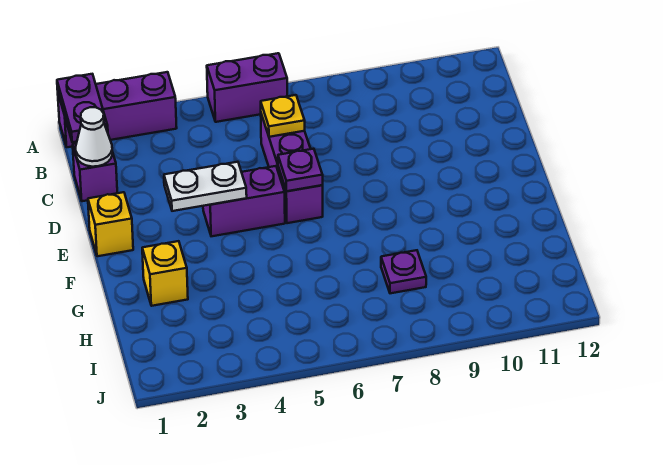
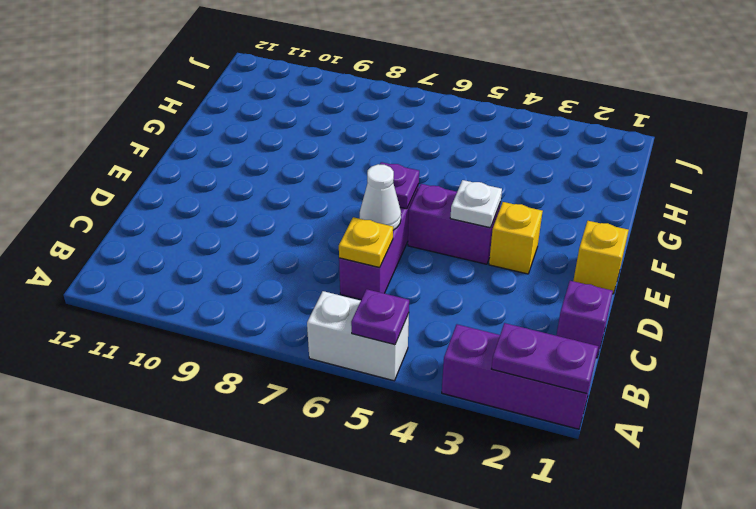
purple plate A1:B1 level 2 -> purple plate A1:A2 level 2
purple brick A5:A6 level 1 -> white brick A5:A6 level 1
white cone C1 level 2 -> white cone D6 level 2
white plate E3:E4 level 2 -> white plate E4 level 2
yellow brick G2 level 1 -> yellow brick E3 level 1
purple plate H8 level 1 -> purple plate A5 level 2

